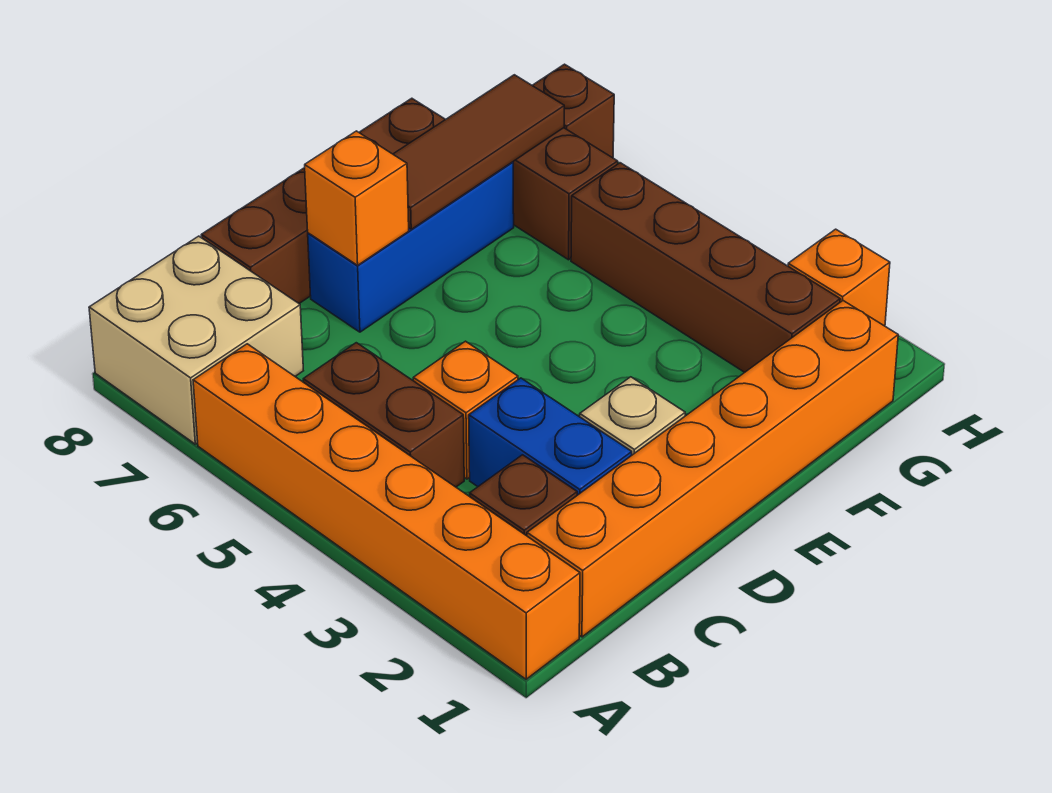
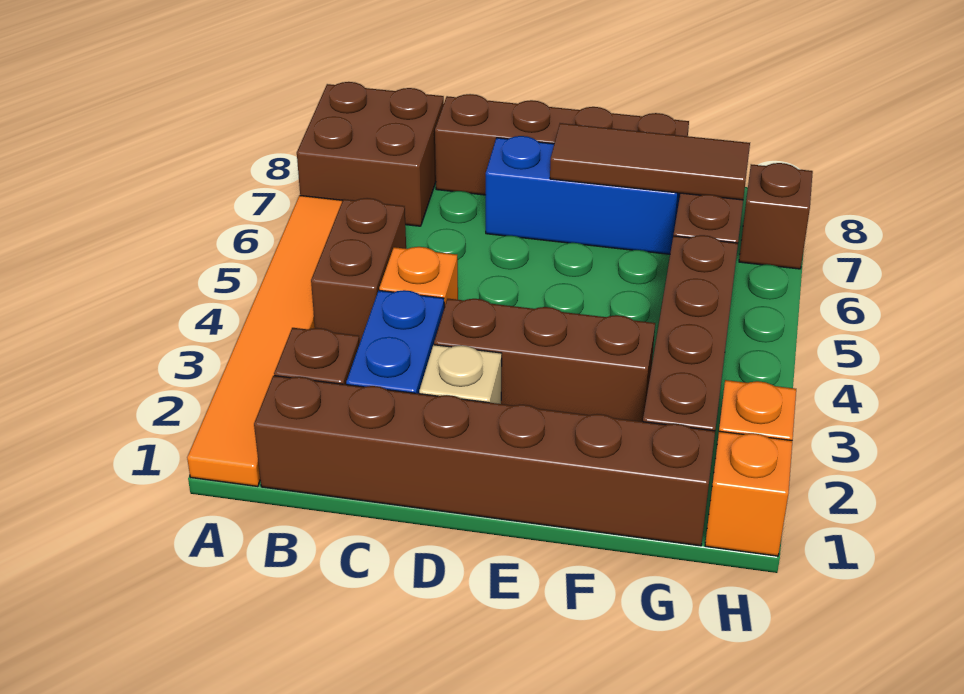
orange brick A1:A6 level 1 -> orange tile A1:A6 level 1
tan brick A7:B8 level 1 -> brown brick A7:B8 level 1
orange brick B1:G1 level 1 -> brown brick B1:G1 level 1
none -> brown brick D3:F3 level 1
orange brick D7 level 2 -> orange brick H1 level 1

